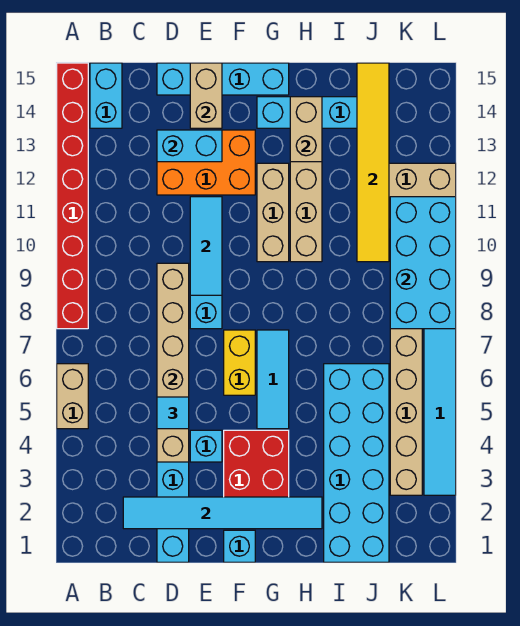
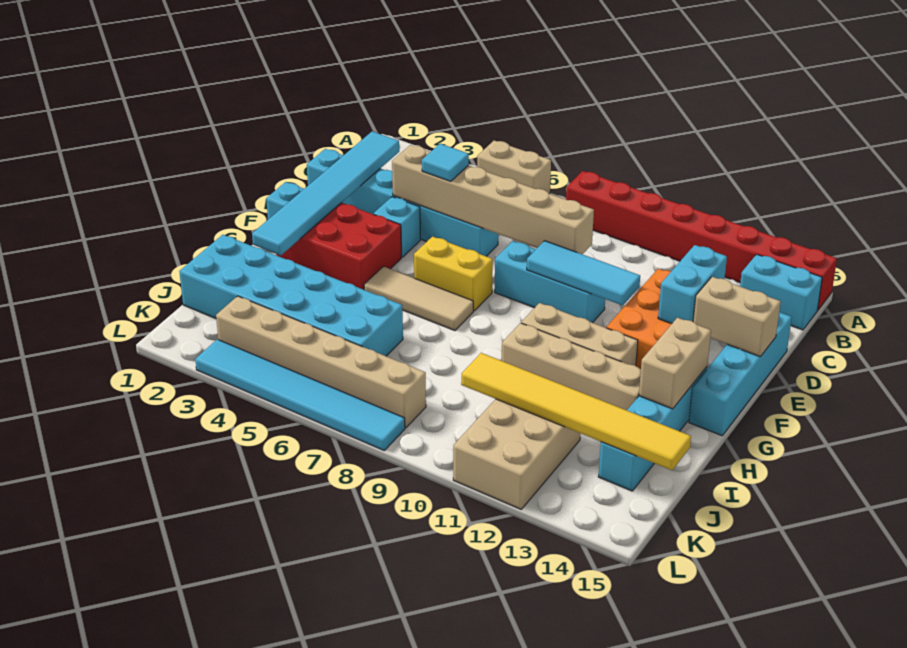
cyan tile G5:G7 level 1 -> tan tile G5:G7 level 1
tan brick H13:H14 level 2 -> tan brick G14:H14 level 2
cyan brick K8:L11 level 2 -> none

